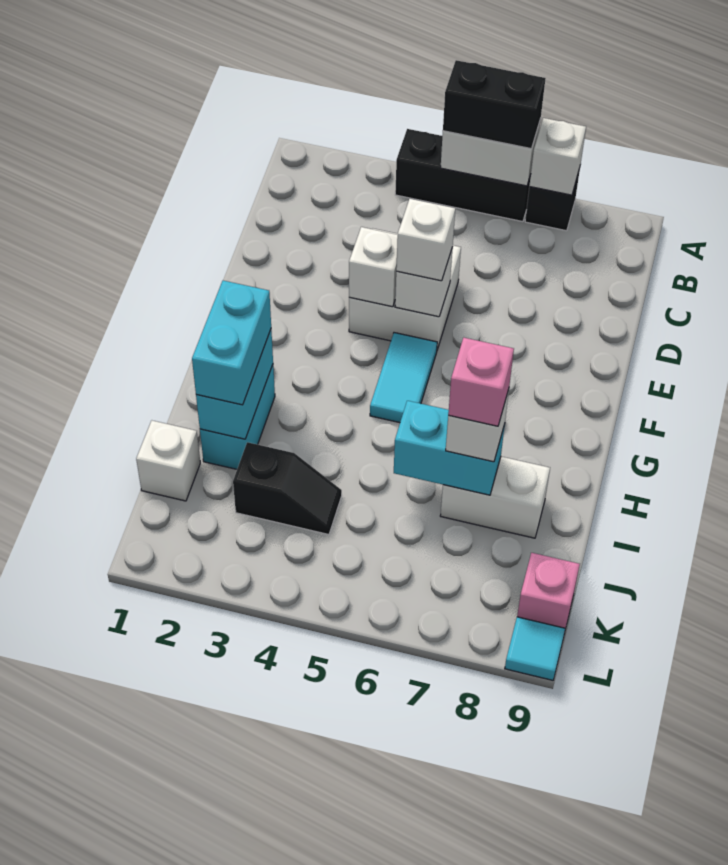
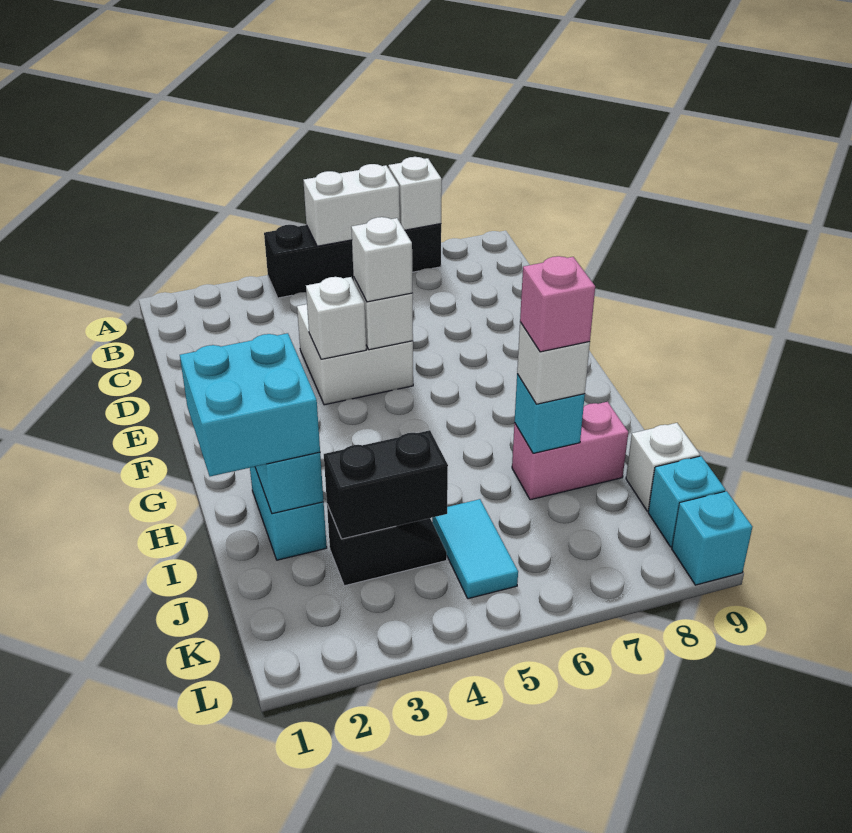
black brick A5:A6 level 3 -> black brick J3:J4 level 2
cyan tile F5:G5 level 1 -> cyan tile J5:K5 level 1
cyan brick H2:I2 level 3 -> cyan brick H1:I2 level 3
cyan brick I6:I7 level 2 -> cyan brick I7 level 2
white brick I7:I8 level 1 -> pink brick I7:I8 level 1
white brick J1 level 1 -> white brick J9 level 1
pink brick K9 level 1 -> cyan brick K9 level 1
cyan tile L9 level 1 -> cyan brick L9 level 1

